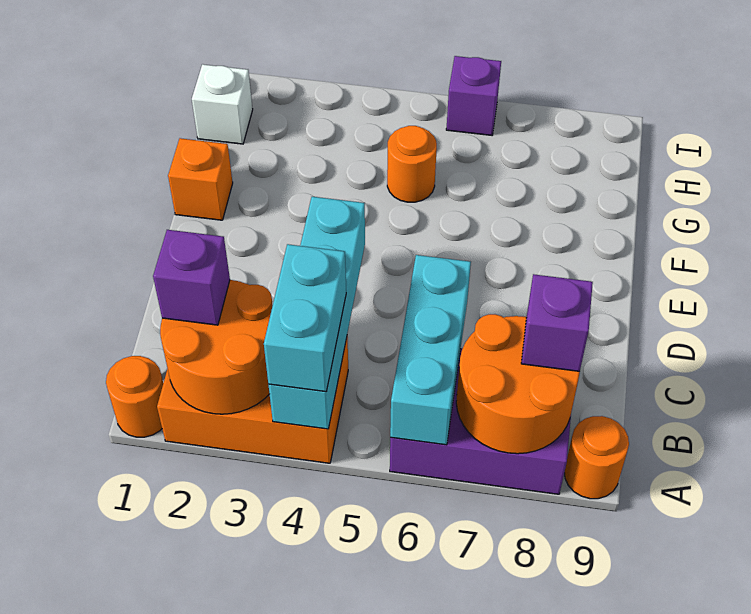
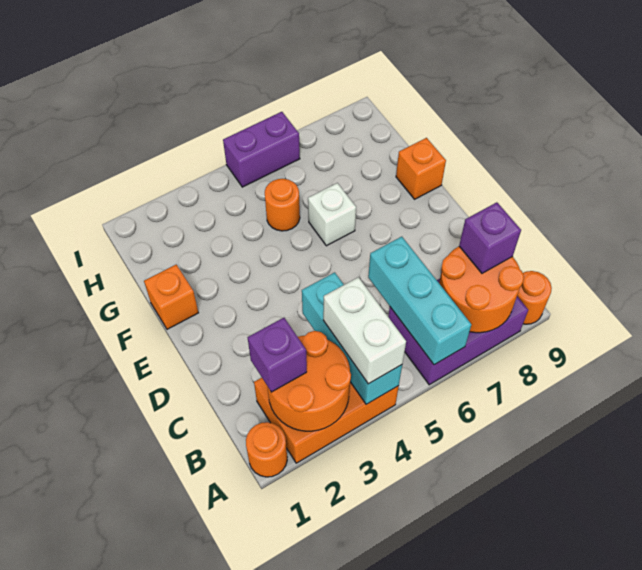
cyan brick A4:D4 level 2 -> cyan brick A4:C4 level 2
cyan brick A4:B4 level 3 -> white brick A4:B4 level 3
none -> orange brick F9 level 1
white brick H1 level 1 -> white brick F6 level 1
purple brick I6 level 1 -> purple brick I5:I6 level 1

